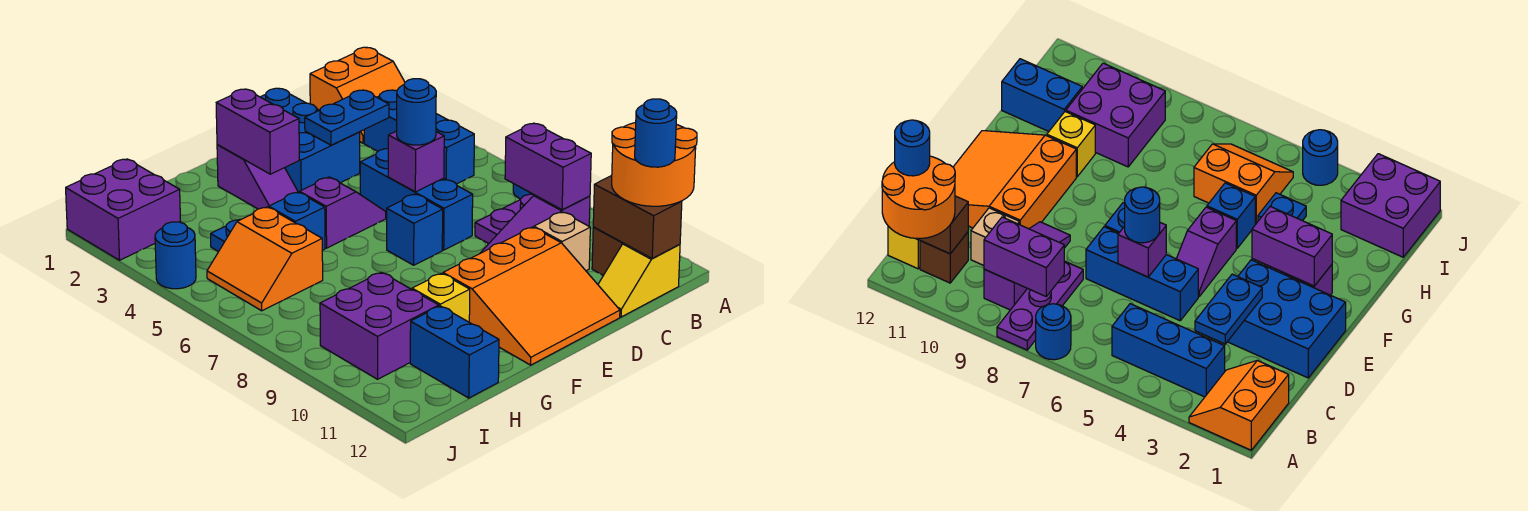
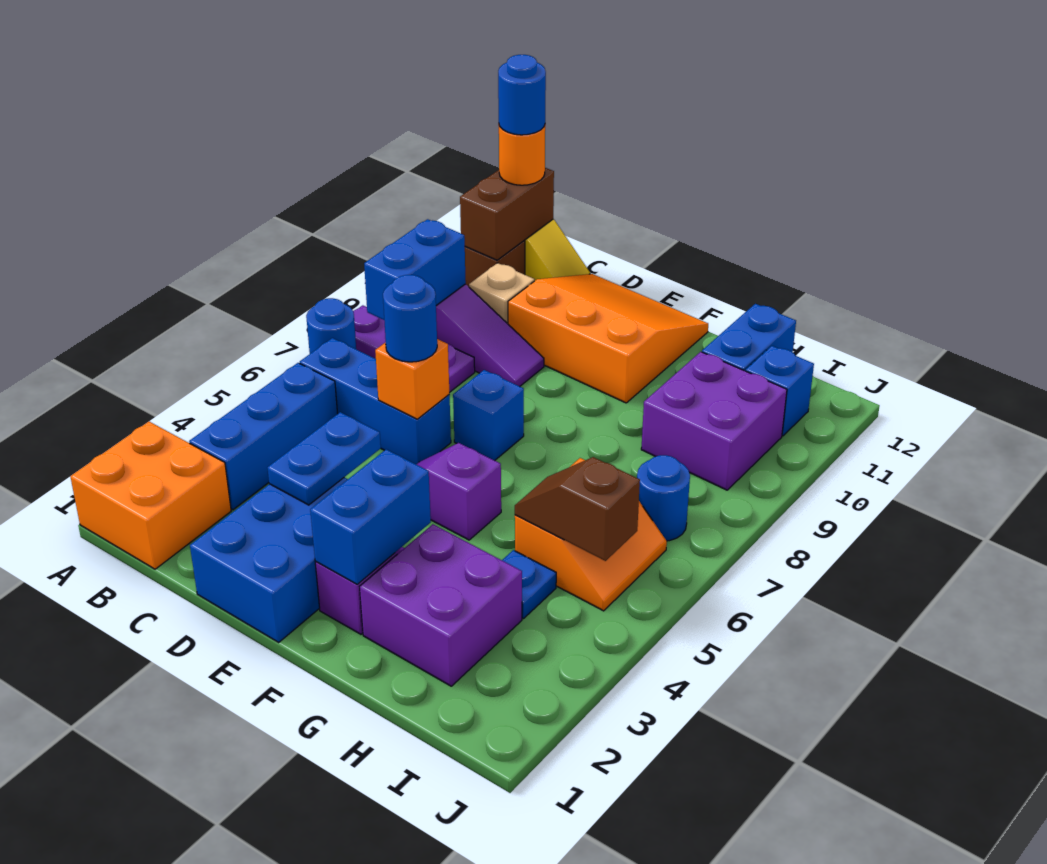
orange slope A1:B2 level 1 top 1 -> orange brick A1:B2 level 1
orange round brick A11:B12 level 3 -> orange round brick B12 level 3
purple brick B8:B9 level 2 -> blue brick B8:B9 level 2
blue plate C3:D3 level 2 -> blue plate D3:D4 level 2
blue brick D5:D7 level 1 -> blue brick B6:D6 level 1
purple brick D6 level 2 -> orange brick D6 level 2
purple brick F2:F3 level 2 -> blue brick F2:F3 level 2
blue brick G5 level 1 -> blue brick I11 level 1
yellow brick G10 level 1 -> none
none -> brown slope H5:I5 level 2 top I
purple brick I1:J2 level 1 -> purple brick G2:H3 level 1
blue round brick J4 level 1 -> blue round brick I7 level 1

